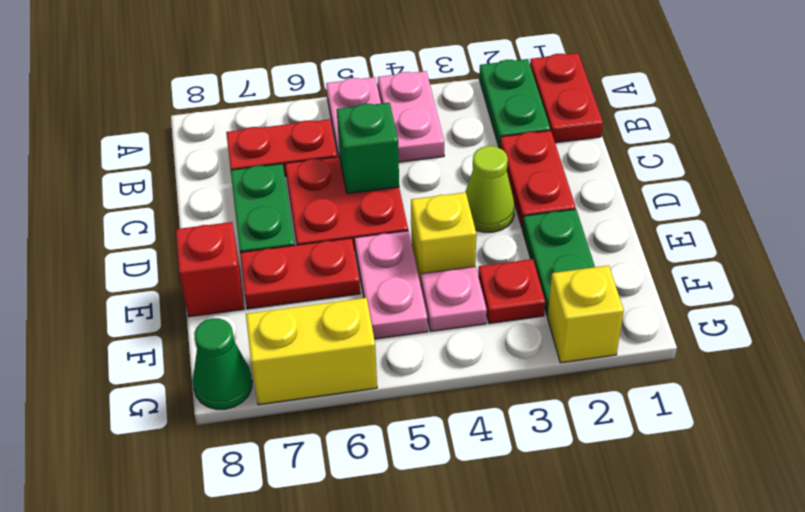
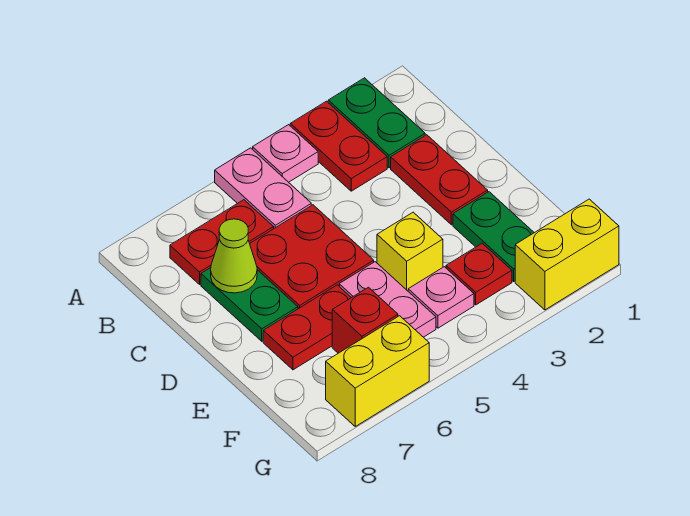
red plate A1:B1 level 1 -> red plate A3:B3 level 1
pink plate A4:B4 level 1 -> pink plate A4 level 1
green brick C5 level 2 -> none
lime cone D3 level 1 -> lime cone C7 level 2
red brick E8 level 1 -> red brick F6 level 1
yellow brick G2 level 1 -> yellow brick G1:G2 level 1
green cone G8 level 1 -> none

